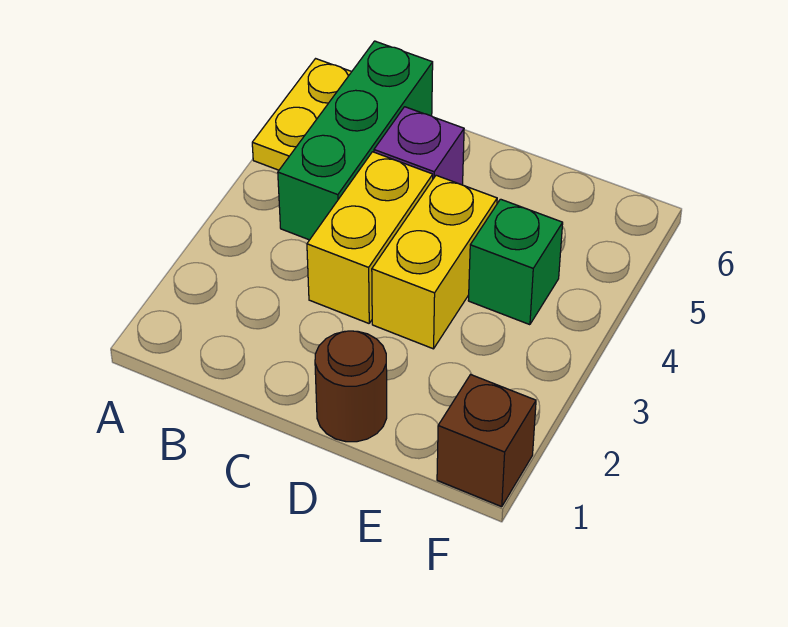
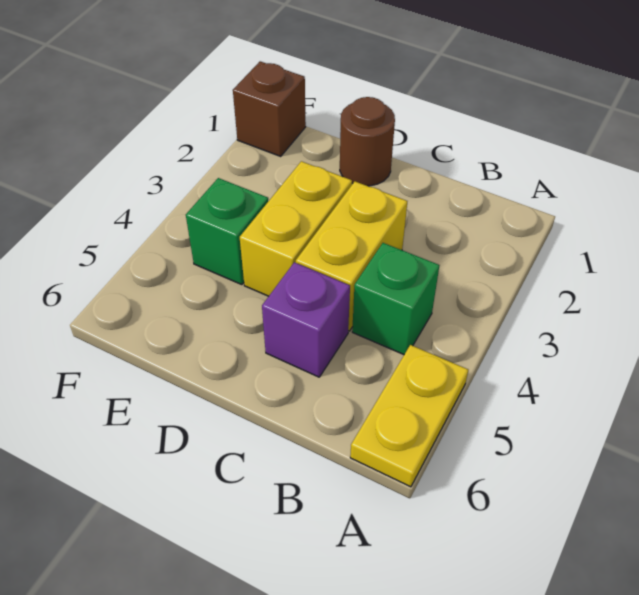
green brick B4:B6 level 1 -> green brick B4 level 1

